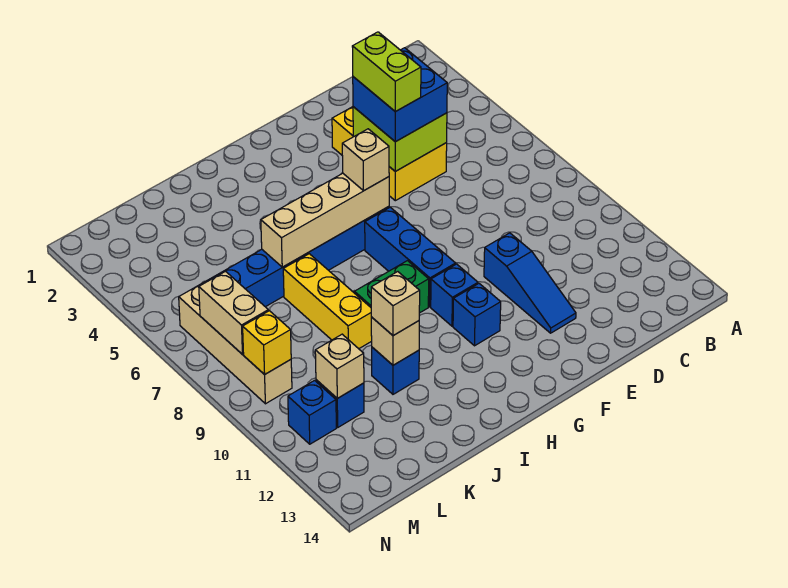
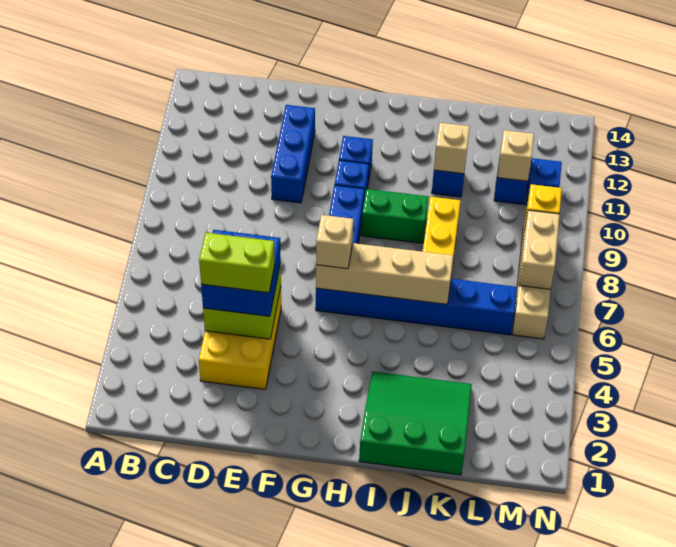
lime brick E4:E5 level 4 -> lime brick D4:E4 level 4
blue slope E10:E12 level 1 top 10 -> blue brick E10:E12 level 1
none -> green slope I1:K3 level 1 top 1
tan brick J11 level 3 -> none

